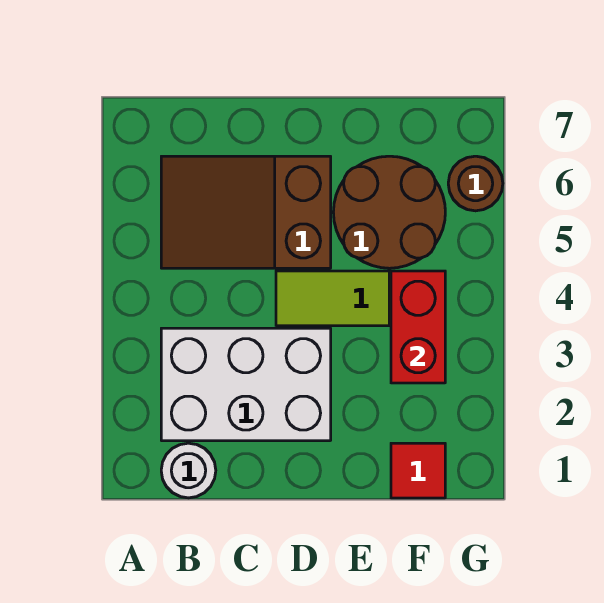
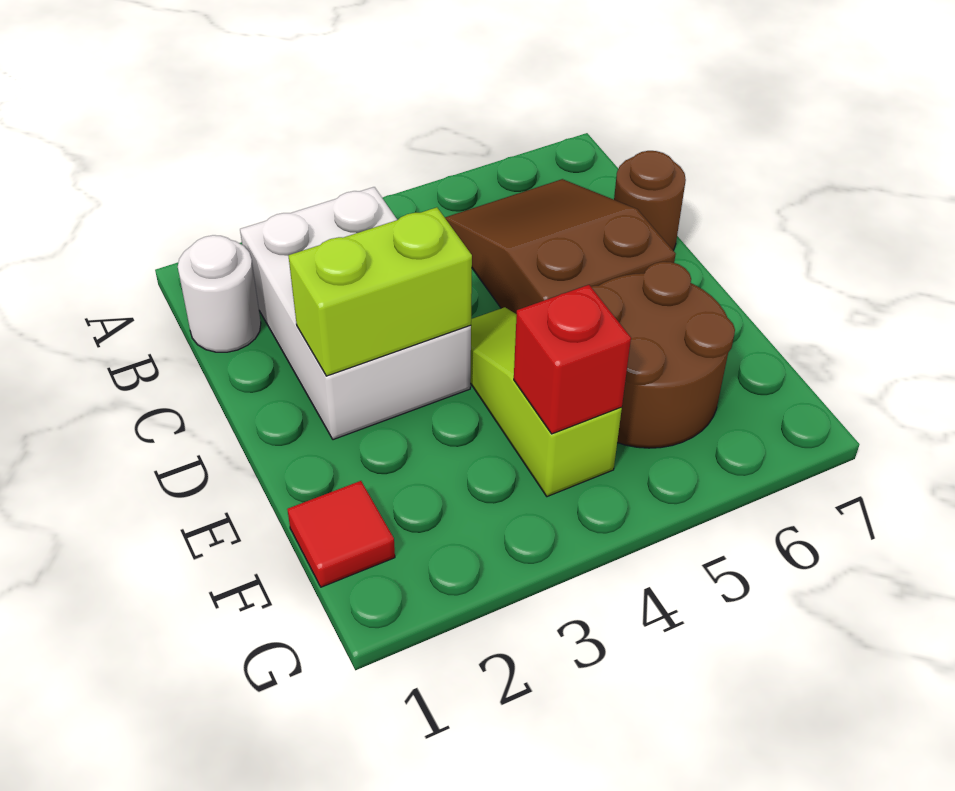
none -> lime brick D2:D3 level 2
red brick F3:F4 level 2 -> red brick F4 level 2
brown round brick G6 level 1 -> brown round brick C7 level 1

